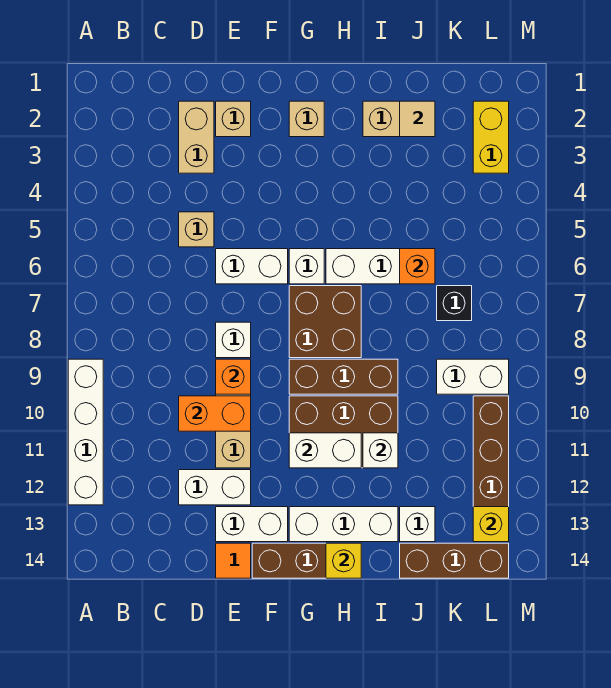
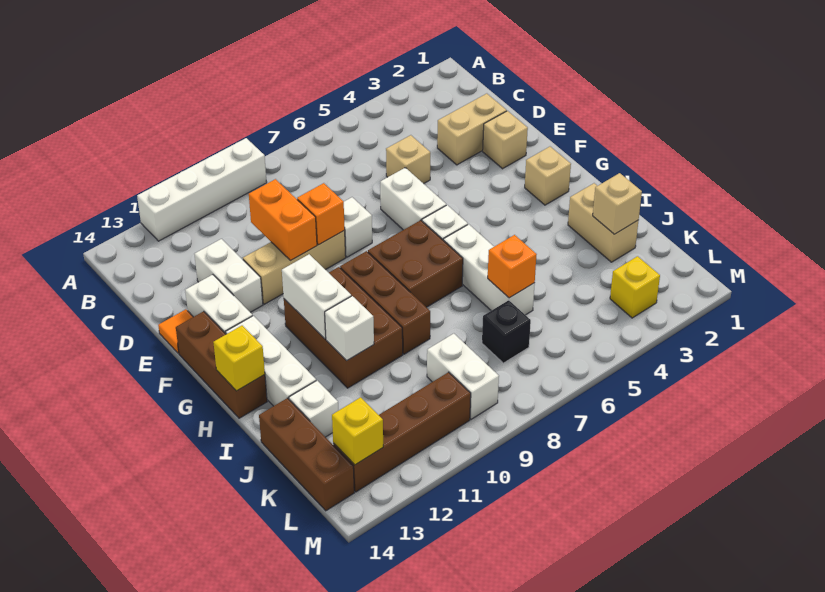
tan tile J2 level 2 -> tan brick J2 level 2
yellow brick L2:L3 level 1 -> yellow brick L3 level 1

